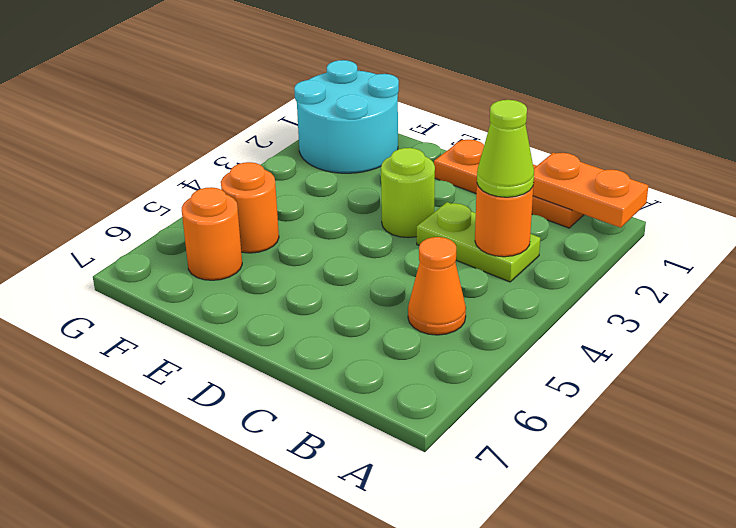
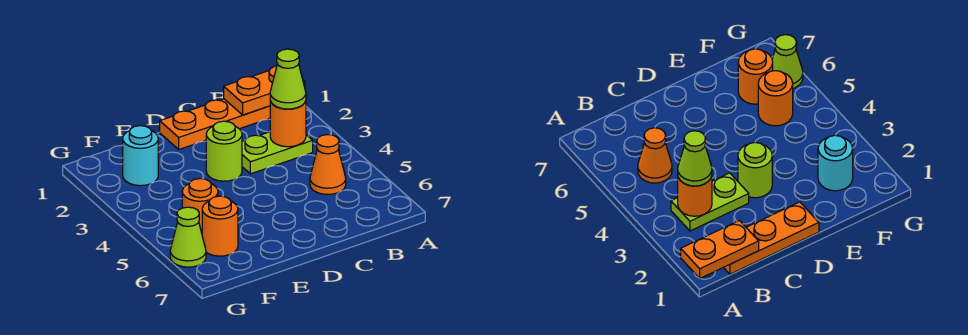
cyan round brick F1:G2 level 1 -> cyan round brick F2 level 1
none -> lime cone G6 level 1

